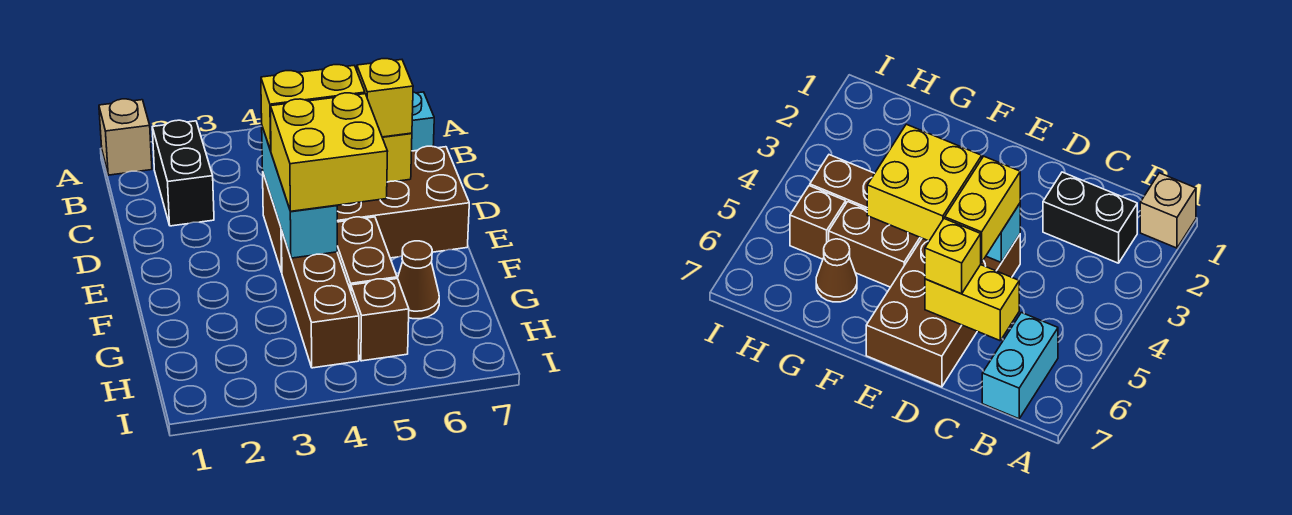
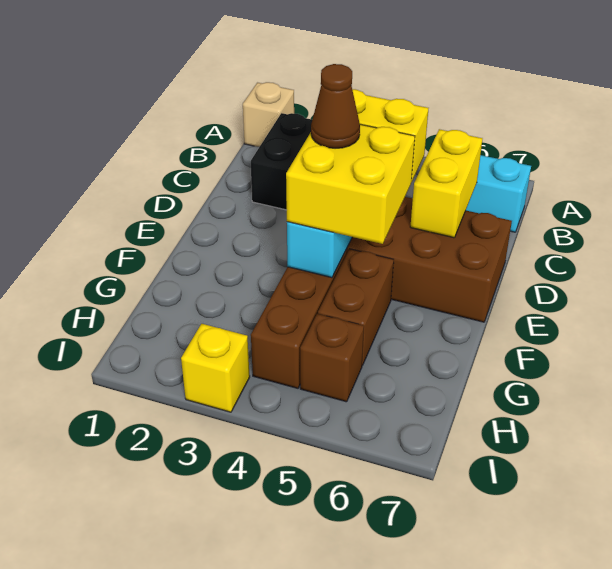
yellow brick D6 level 3 -> yellow brick I3 level 1
brown cone G6 level 1 -> brown cone E4 level 4

